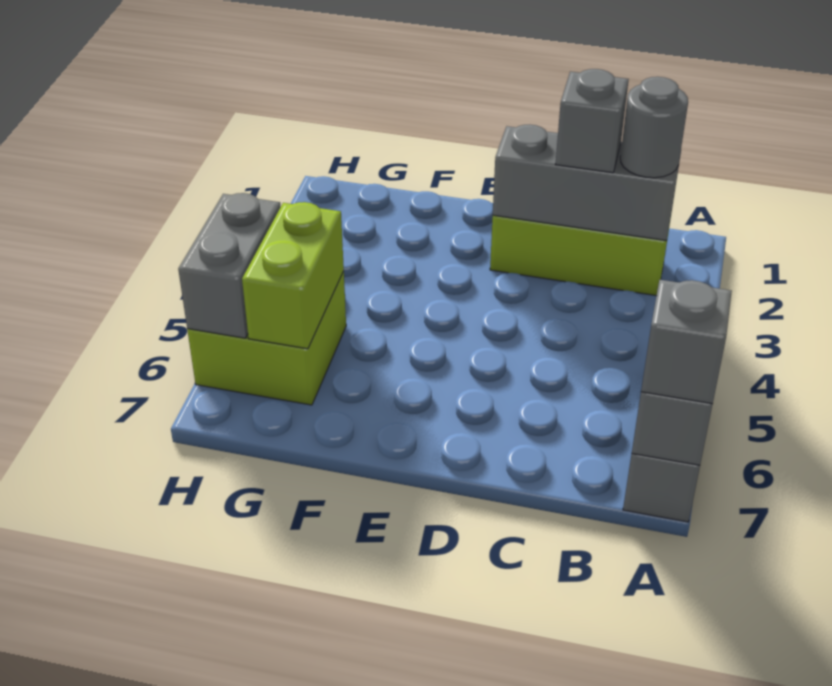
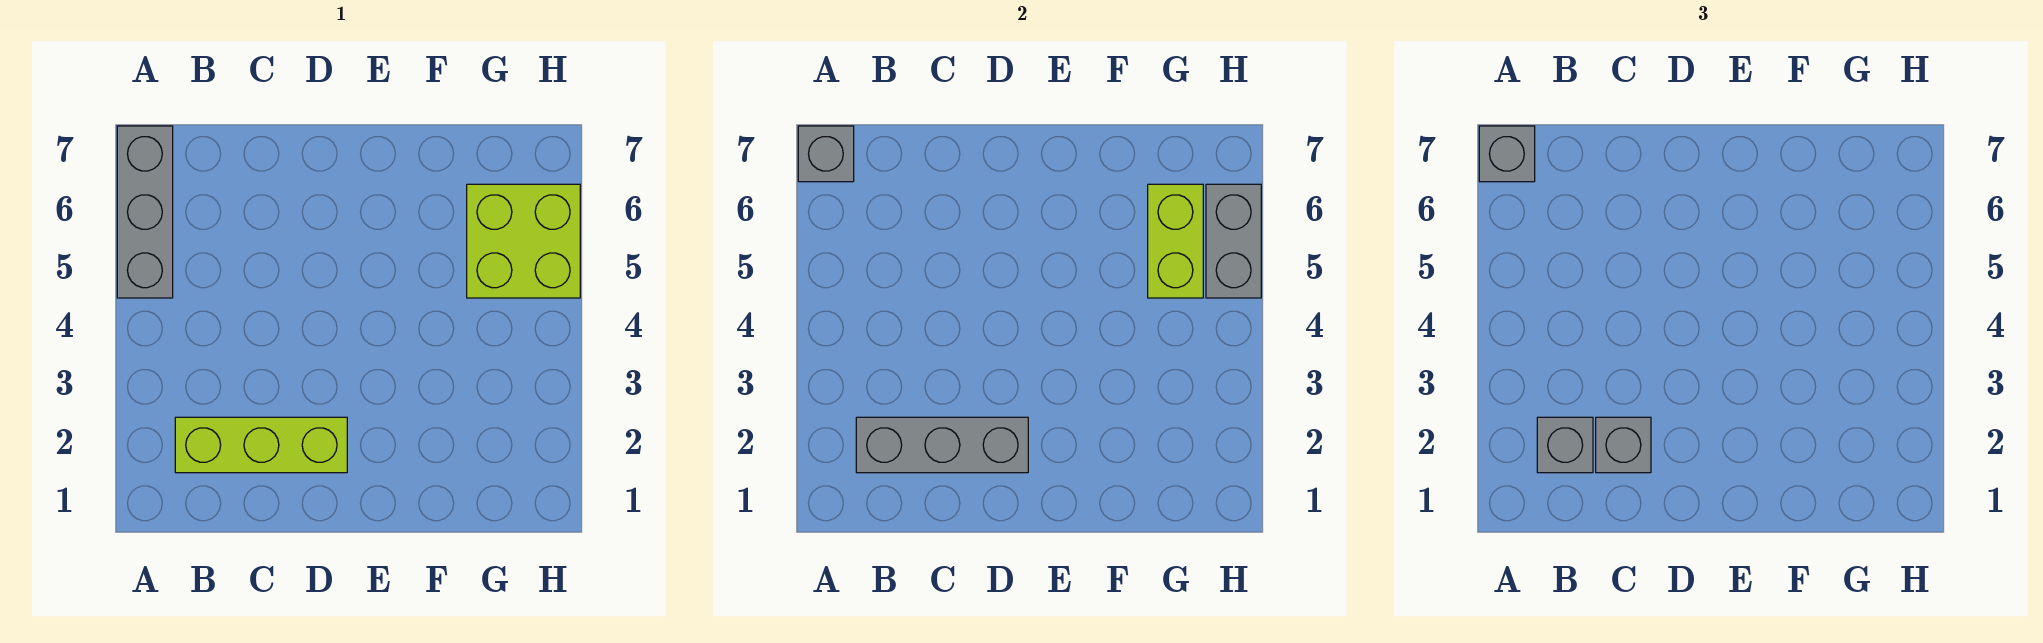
grey round brick B2 level 3 -> grey brick B2 level 3

